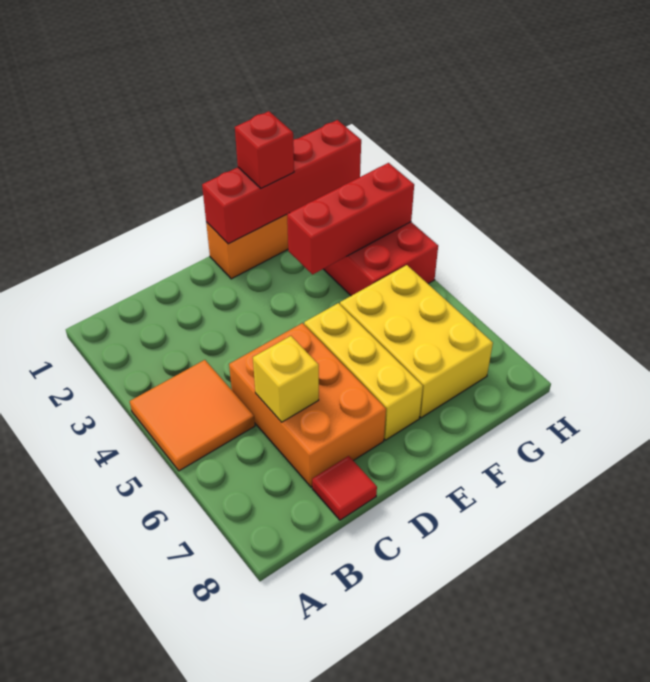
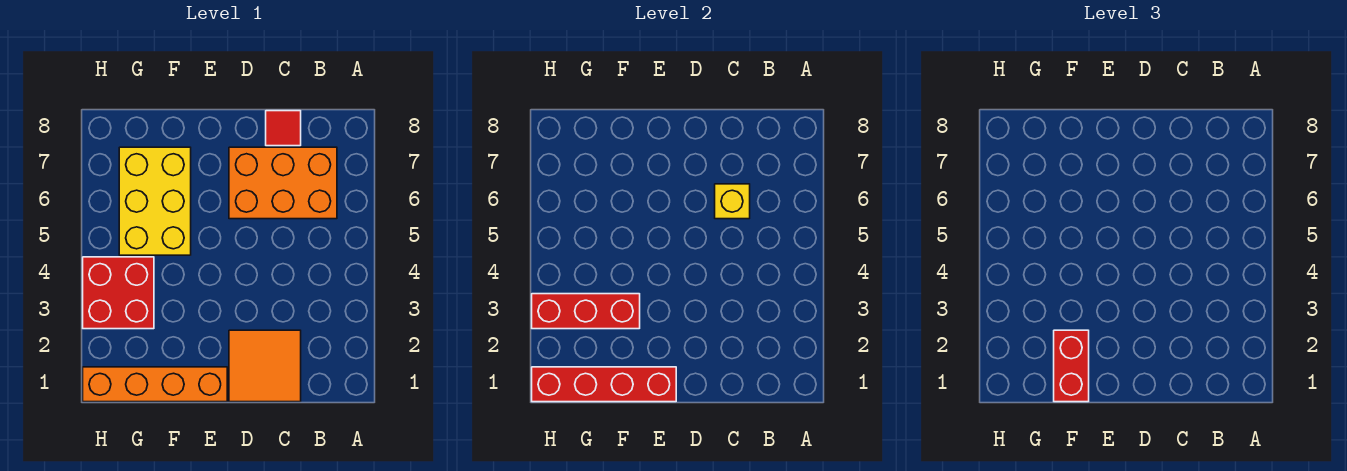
orange tile A4:B5 level 1 -> orange tile C1:D2 level 1
orange brick C5:D7 level 1 -> orange brick B6:D7 level 1
yellow brick E5:E7 level 1 -> none
red brick F1 level 3 -> red brick F1:F2 level 3

